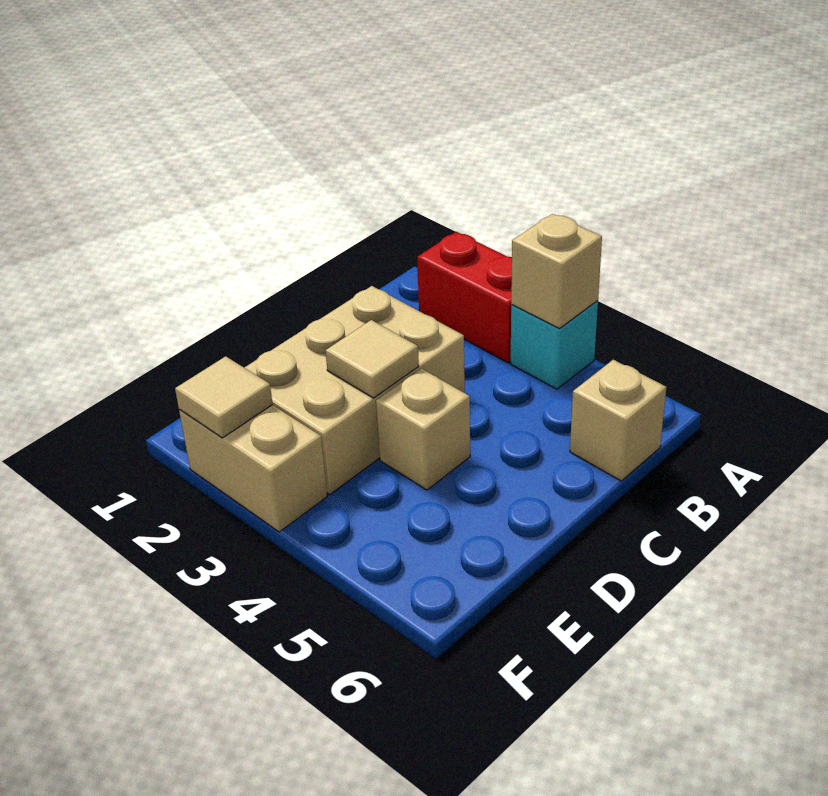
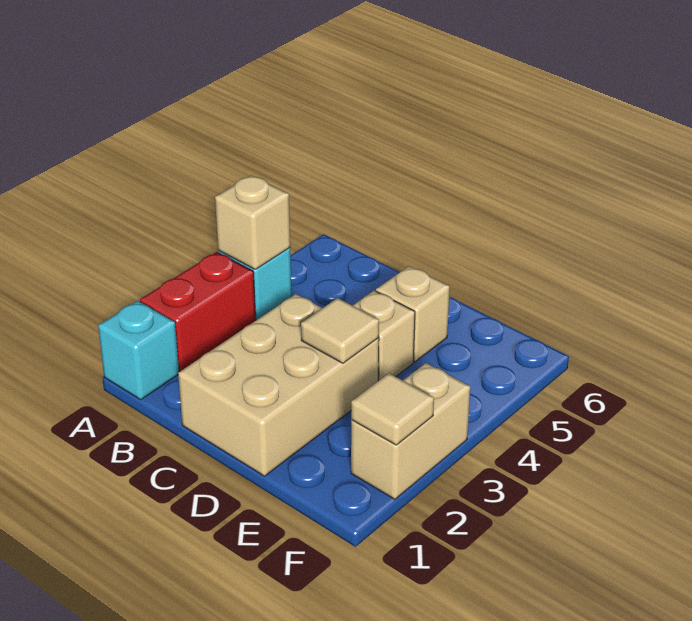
none -> cyan brick A1 level 1
tan brick B6 level 1 -> tan brick D5 level 1
tan brick C2:E3 level 1 -> tan brick C1:D3 level 1

